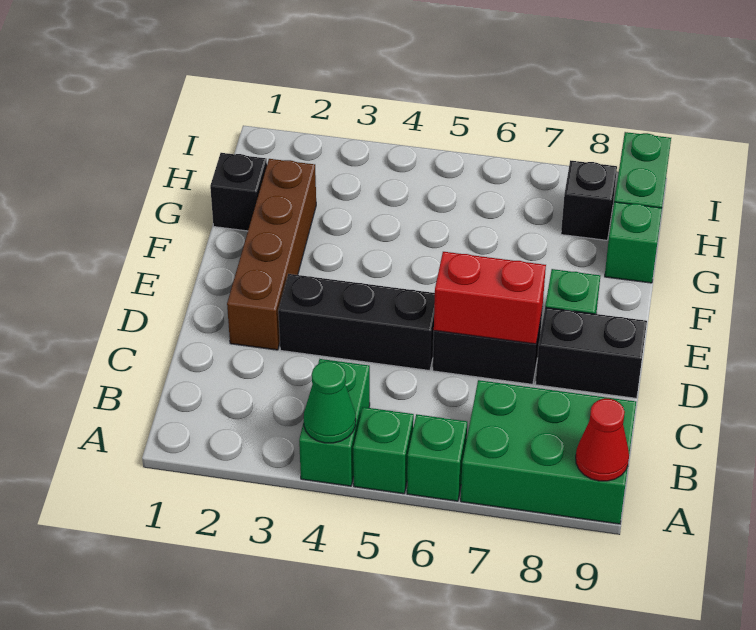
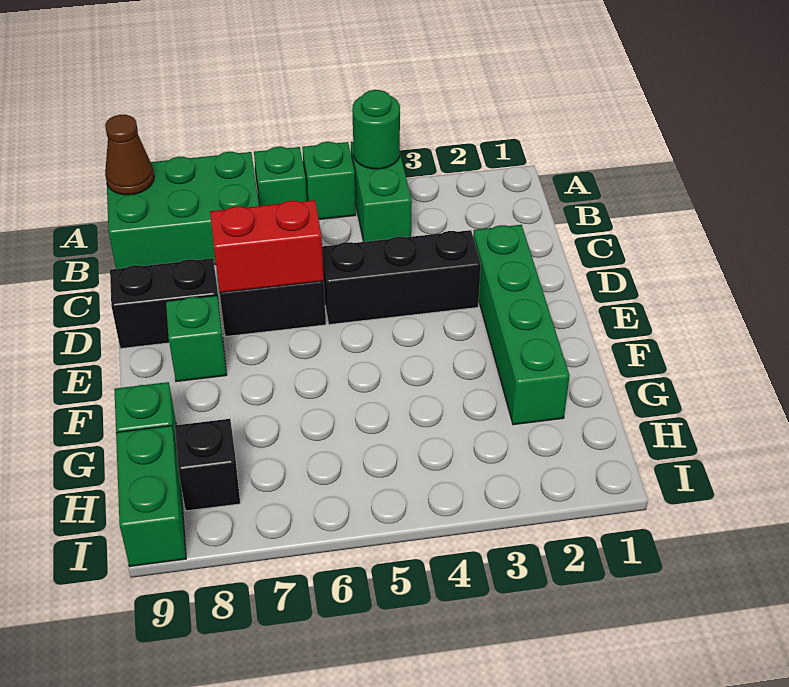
green cone A4 level 2 -> green round brick A4 level 2
red cone A9 level 2 -> brown cone A9 level 2
brown brick D2:G2 level 1 -> green brick D2:G2 level 1
black brick G1 level 1 -> none

